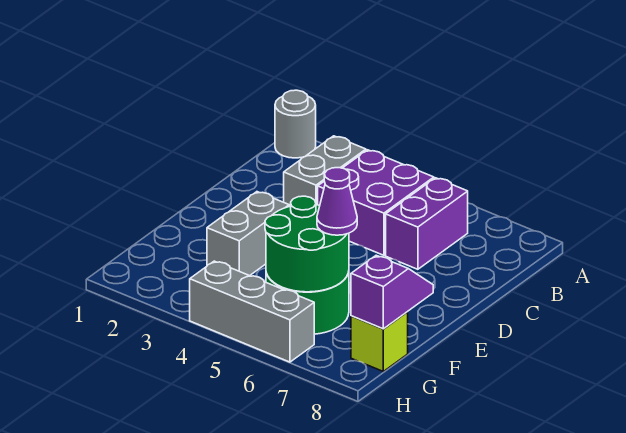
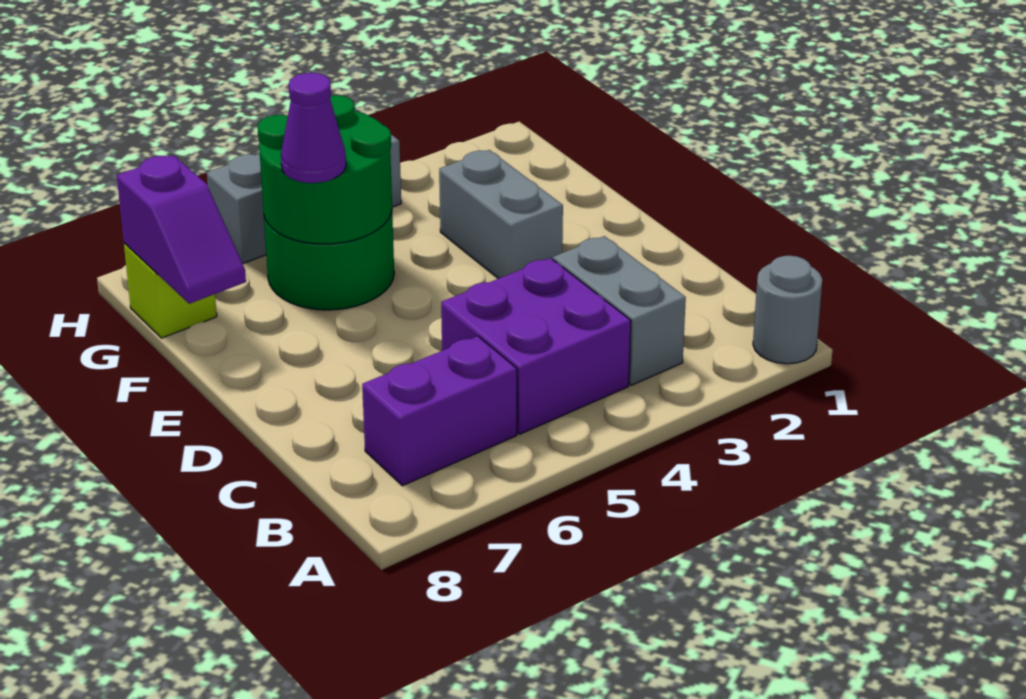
purple brick B6:C6 level 1 -> purple brick B6:B7 level 1

